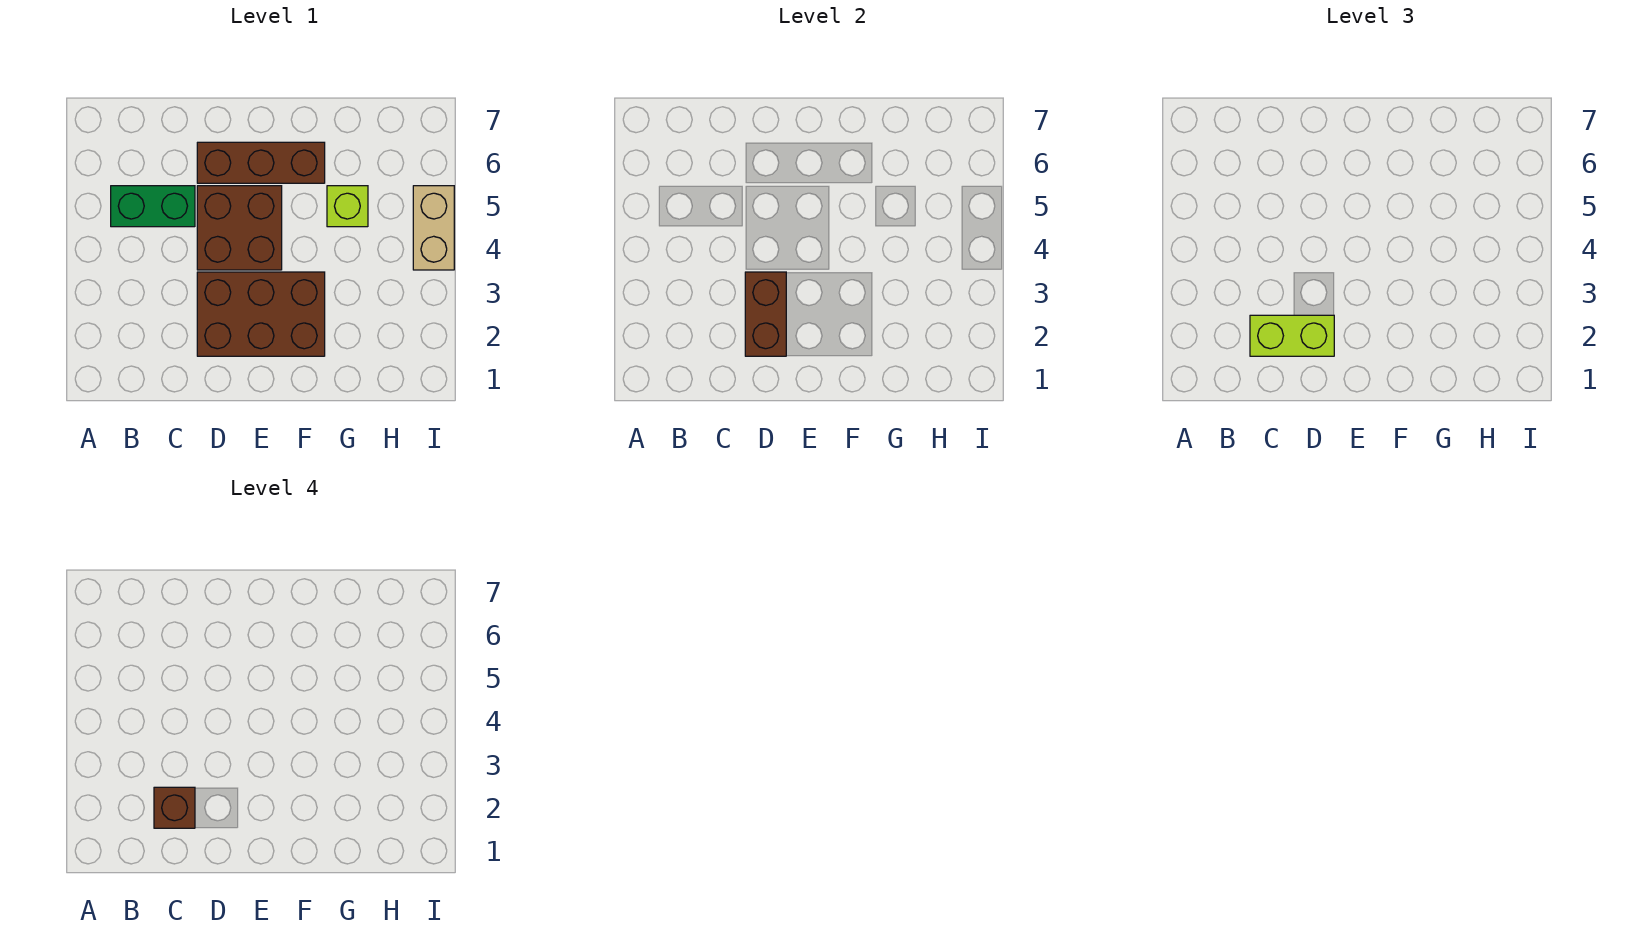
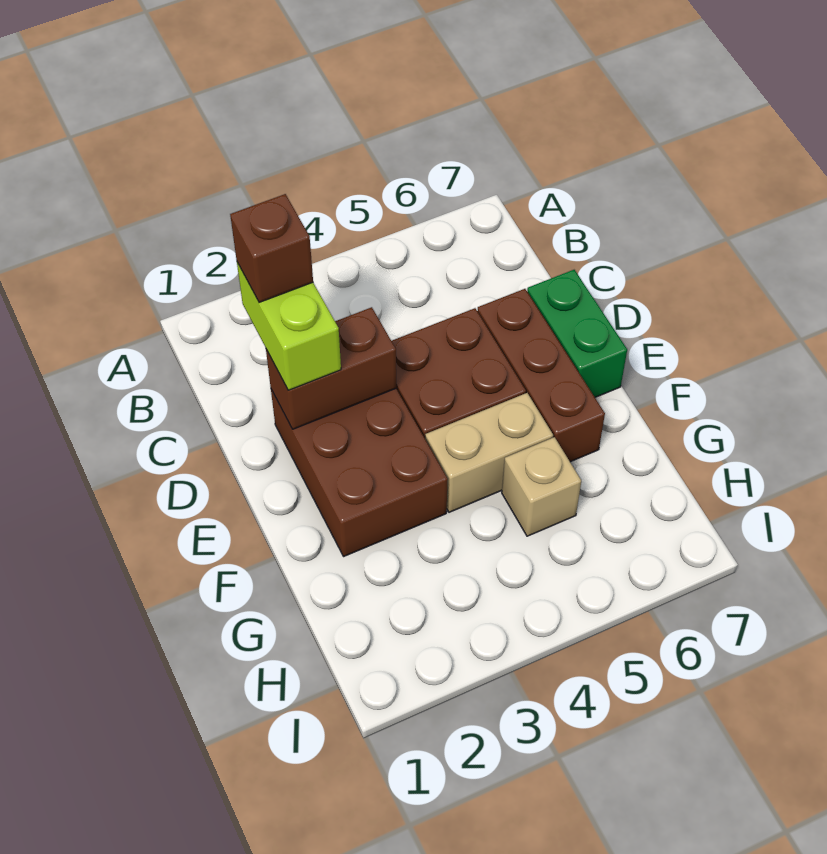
green brick B5:C5 level 1 -> green brick D7:E7 level 1
lime brick G5 level 1 -> tan brick G5 level 1
tan brick I4:I5 level 1 -> tan brick F4:F5 level 1

